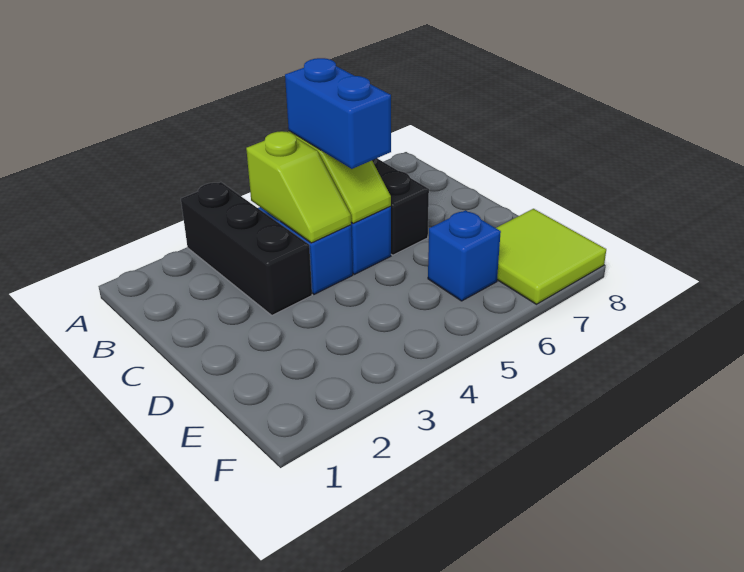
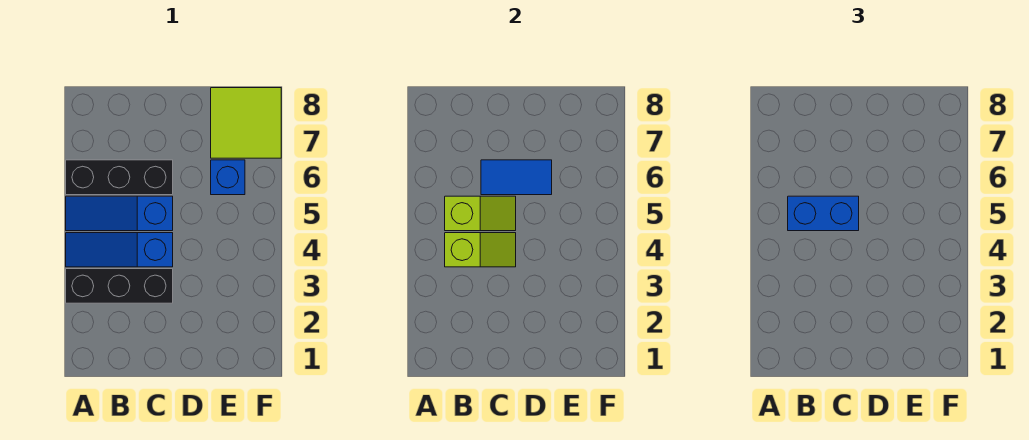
none -> blue tile C6:D6 level 2

